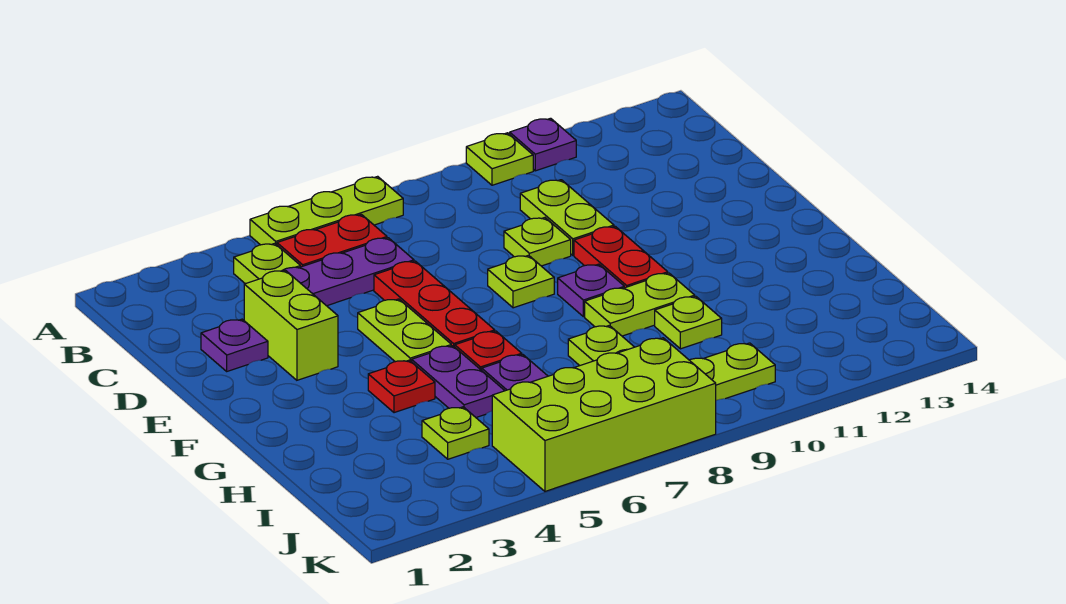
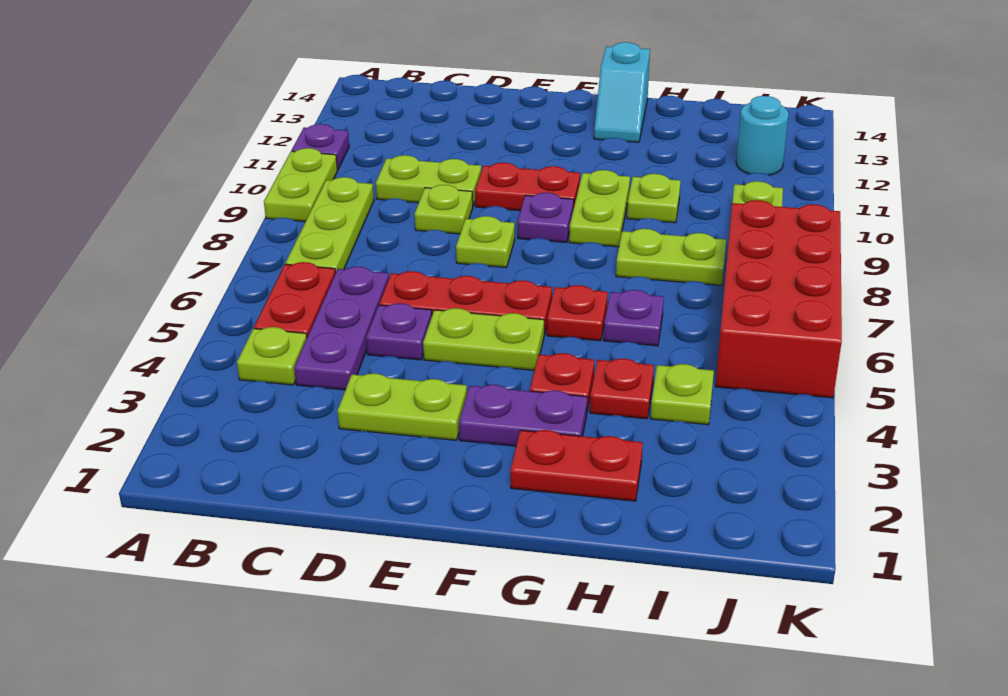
lime plate A5:A7 level 1 -> lime plate B7:B9 level 1
lime plate A10 level 1 -> lime plate A9:A10 level 1
purple plate D2 level 1 -> purple plate D5 level 1
lime brick D3:E3 level 1 -> lime plate D3:E3 level 1
none -> red plate G2:H2 level 1
purple plate G5:H5 level 1 -> purple plate F3:G3 level 1
none -> cyan slope G13:G14 level 1 top 14
none -> red plate H4 level 1
lime brick J5:K8 level 1 -> red brick J5:K8 level 1
none -> cyan round brick J12 level 1

